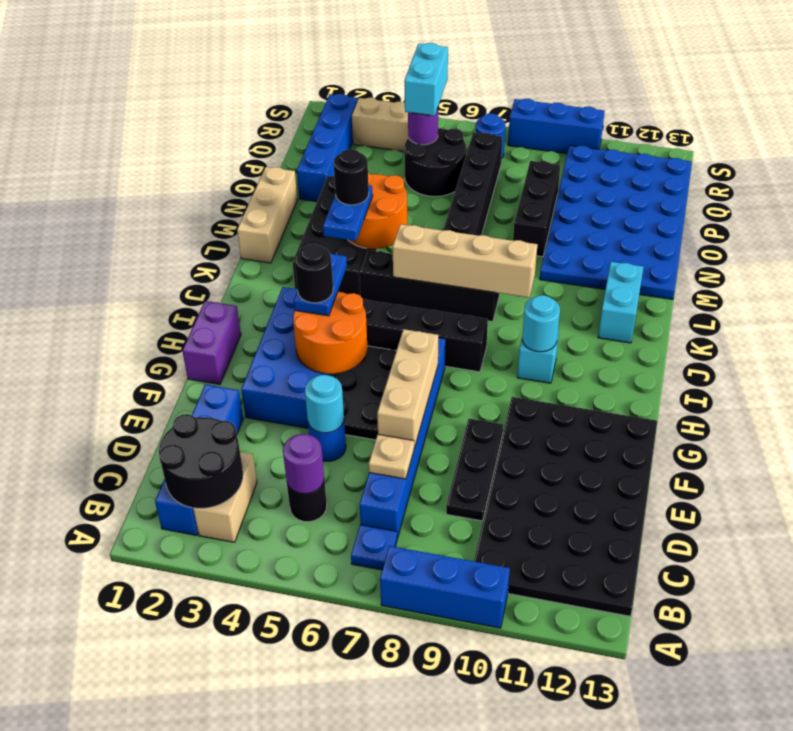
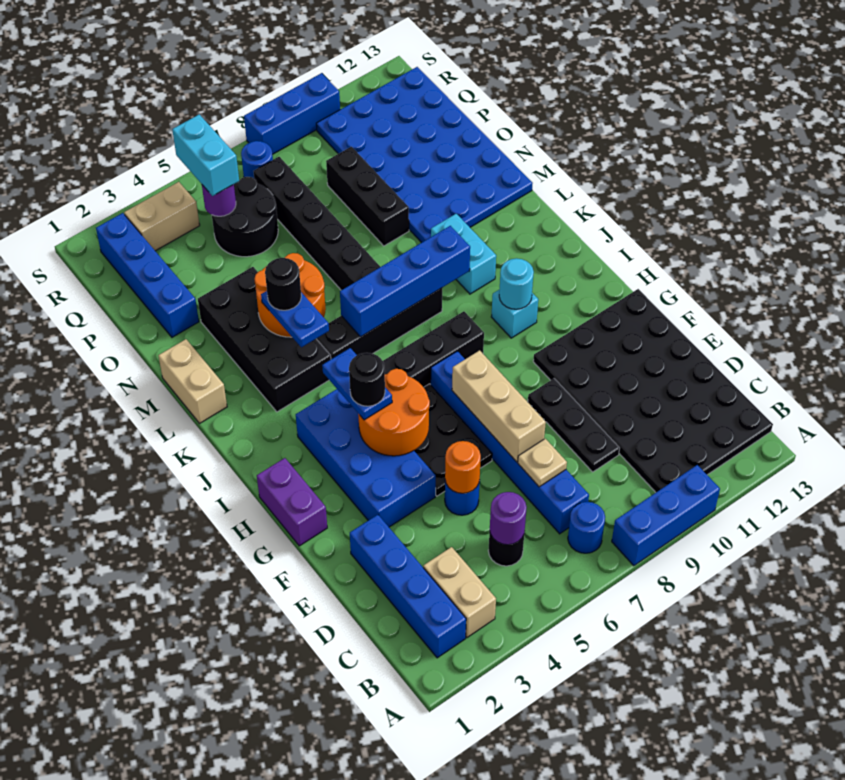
black round brick B2:C3 level 2 -> none
blue plate B7 level 1 -> blue round brick B7 level 1
cyan round brick E5 level 2 -> orange round brick E5 level 2
tan brick K6:K9 level 2 -> blue brick K6:K9 level 2
cyan brick K12:L12 level 1 -> cyan brick K10:L10 level 1
tan brick L1:N1 level 1 -> tan brick L1:M1 level 1

